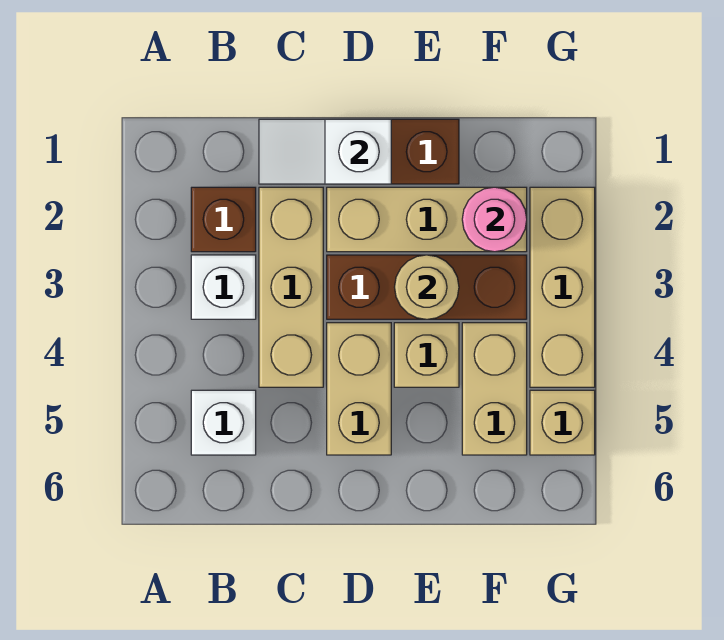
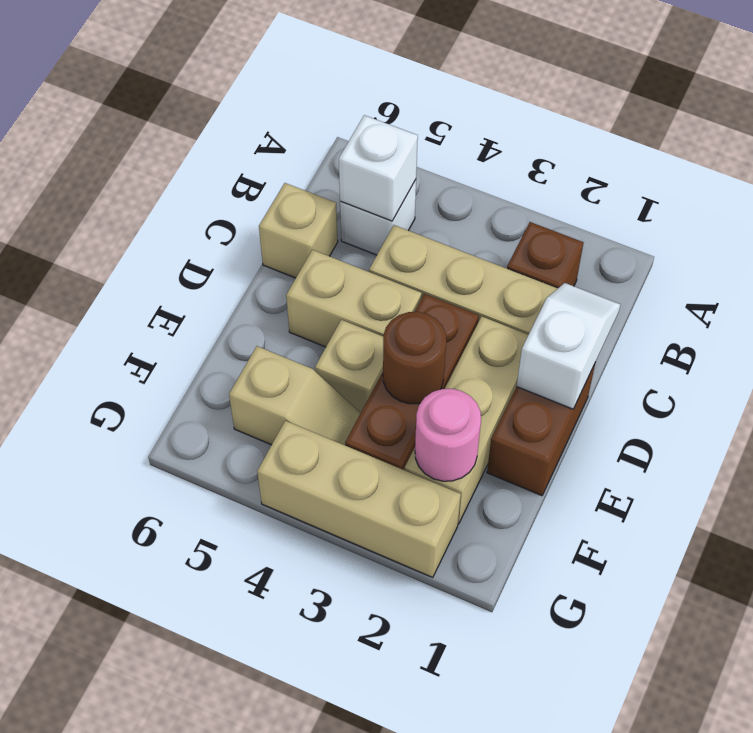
white brick B3 level 1 -> white brick B5 level 2
tan round brick E3 level 2 -> brown round brick E3 level 2
tan brick F4:F5 level 1 -> tan slope F4:F5 level 1 top 5
tan brick G5 level 1 -> tan brick C6 level 1

